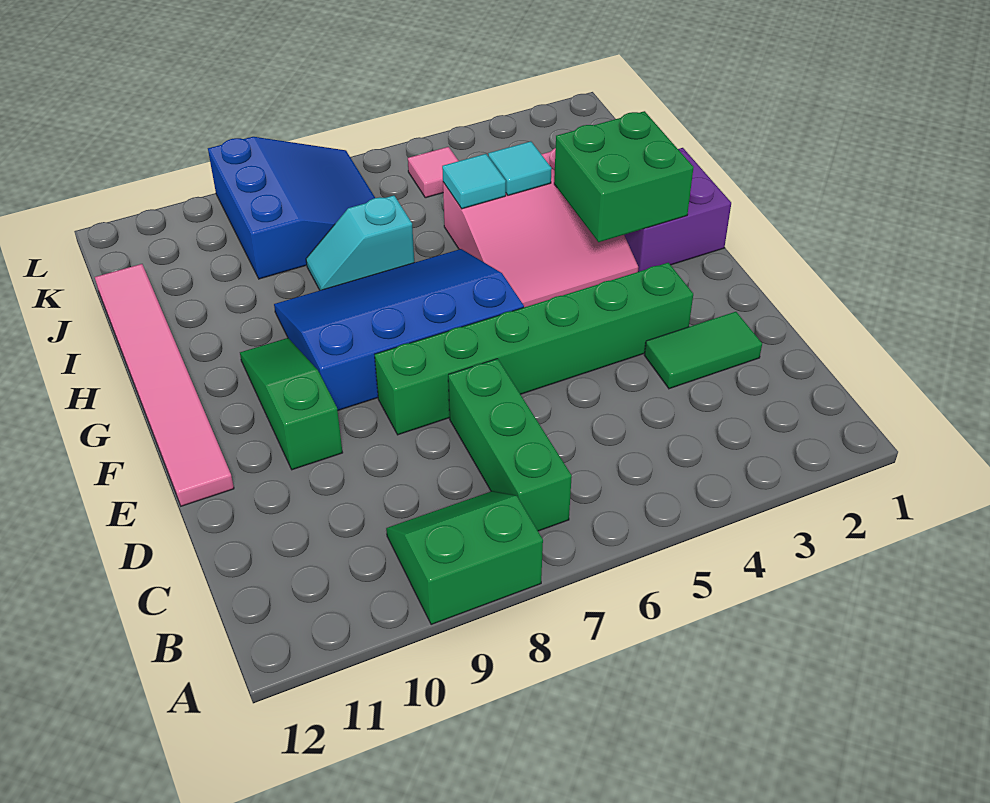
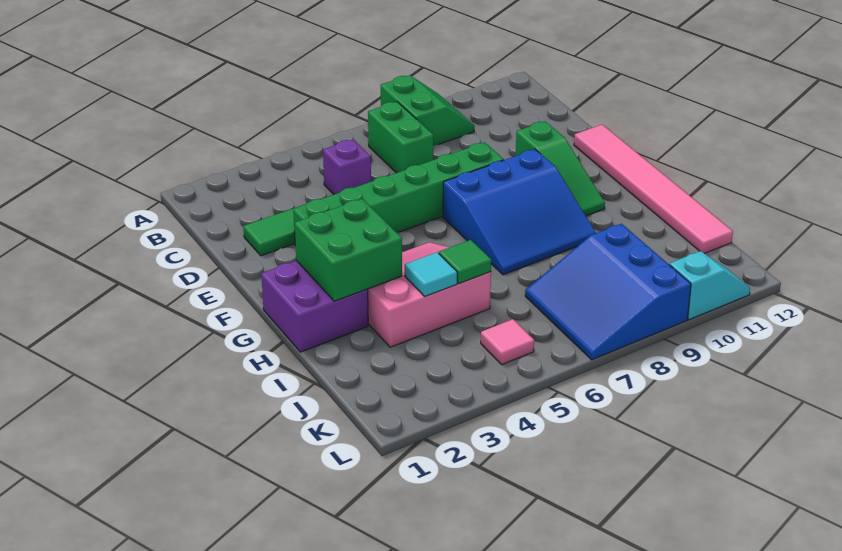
green slope A8:B9 level 1 top A -> green slope A8:B9 level 1 top 8
green brick B7:D7 level 1 -> green brick B7:C7 level 1
none -> purple brick C5 level 1
blue slope F6:H9 level 1 top F -> blue slope F7:H9 level 1 top F
cyan tile I5 level 2 -> green tile I5 level 2
cyan slope I7:I8 level 1 top 7 -> cyan slope L10:L11 level 1 top 10

